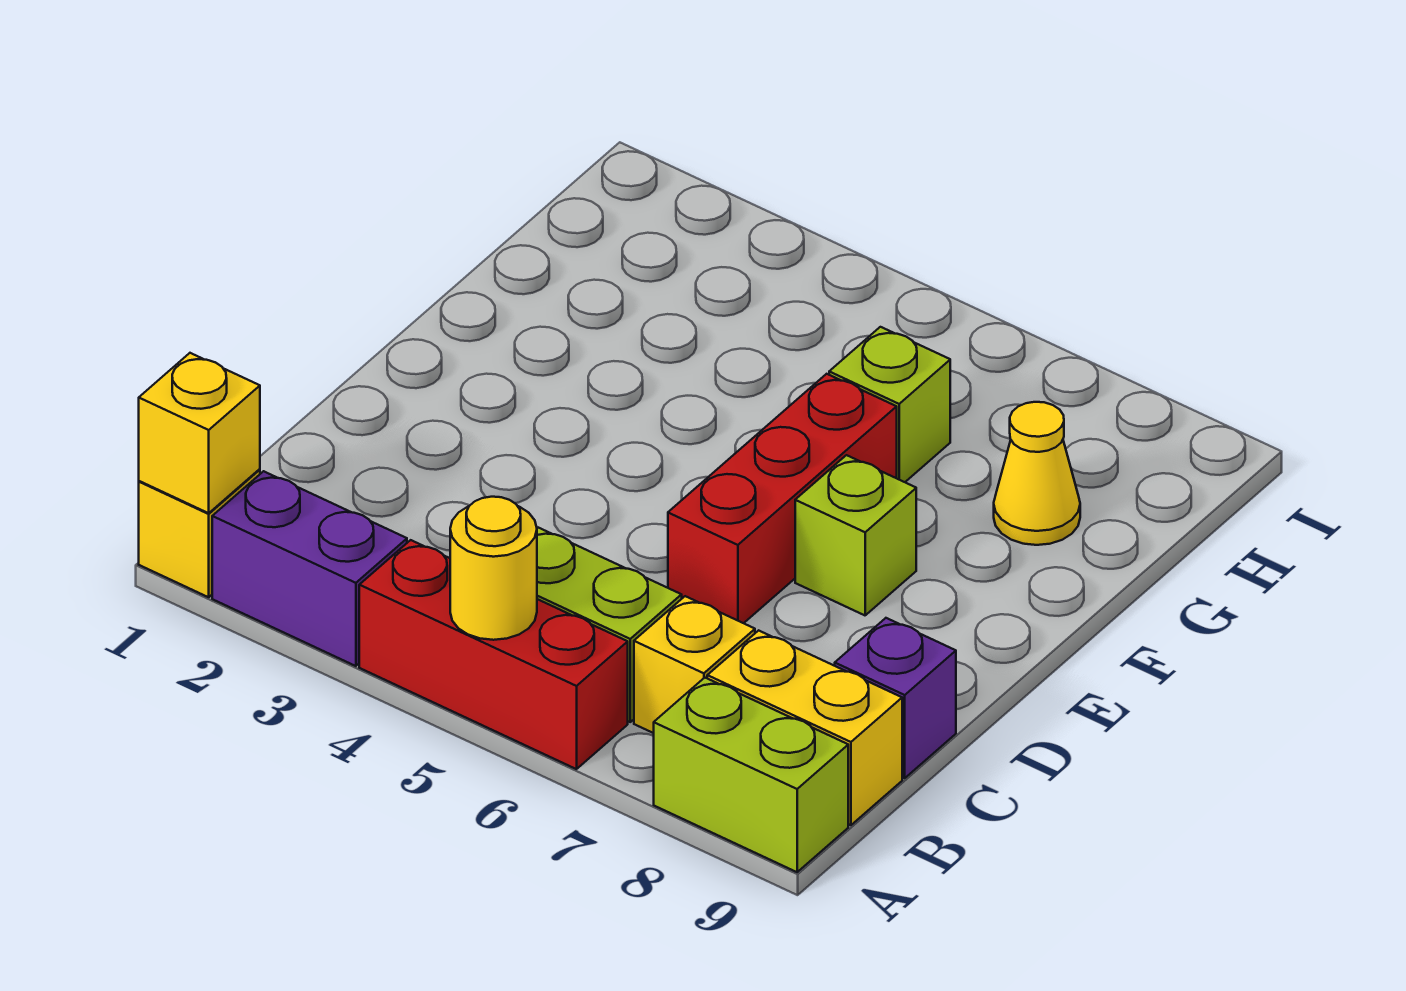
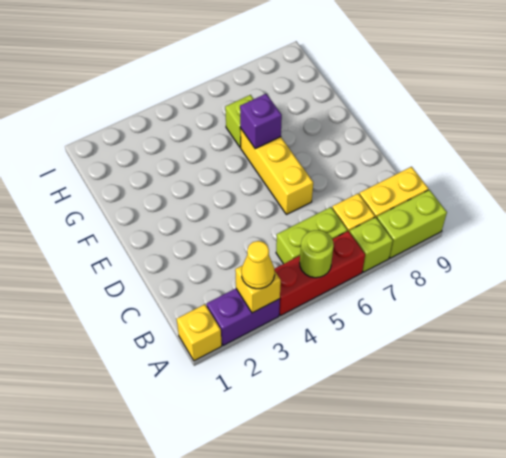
yellow brick A1 level 2 -> yellow brick A3 level 2
yellow round brick A5 level 2 -> lime round brick A5 level 2
purple brick C9 level 1 -> purple brick F6 level 2
red brick D6:F6 level 1 -> yellow brick D6:F6 level 1
lime brick E7 level 1 -> lime brick A7 level 1
yellow cone G8 level 1 -> yellow cone A3 level 3

